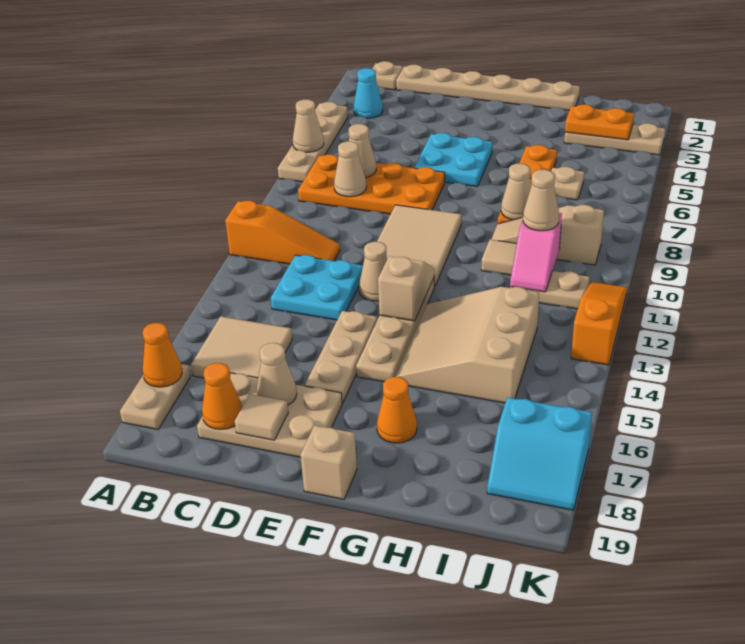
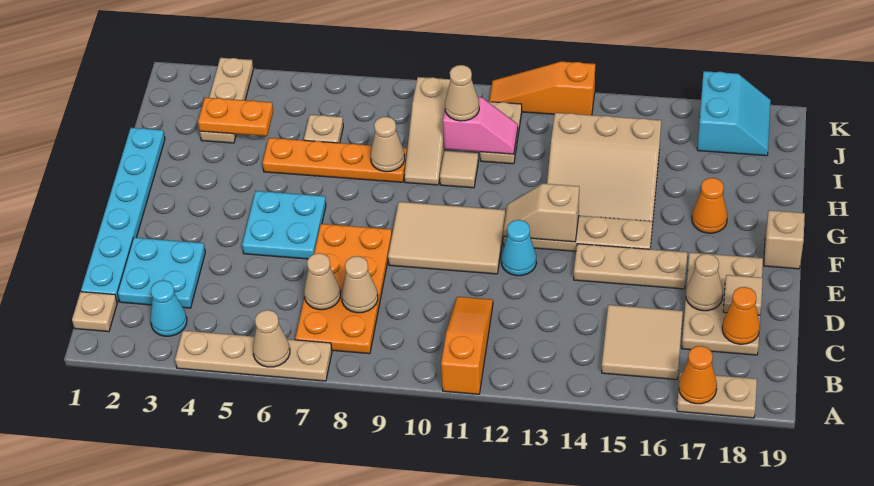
tan plate C1:H1 level 1 -> cyan plate C1:H1 level 1
cyan plate C12:D13 level 1 -> cyan plate C2:D3 level 1
tan cone E12 level 1 -> cyan cone E12 level 1
orange plate I3:J3 level 2 -> orange plate I3:I4 level 2

